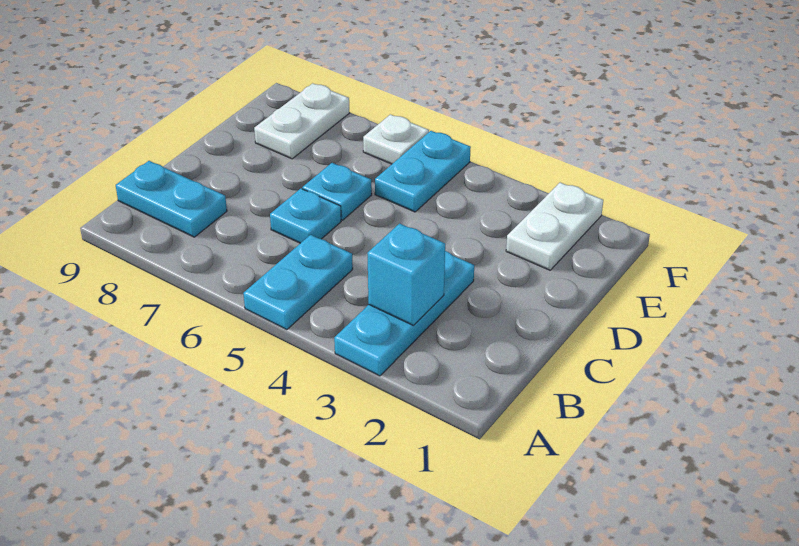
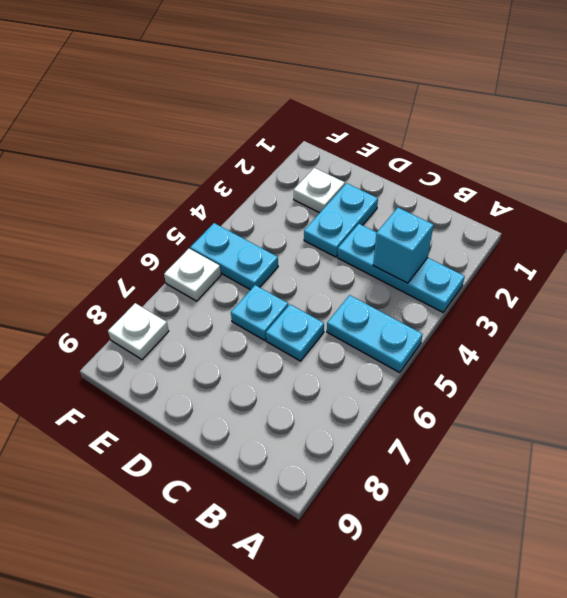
cyan plate B8:B9 level 1 -> cyan plate D2:D3 level 1
white plate E2:F2 level 1 -> white plate E2 level 1
white plate E8:F8 level 1 -> white plate F8 level 1

